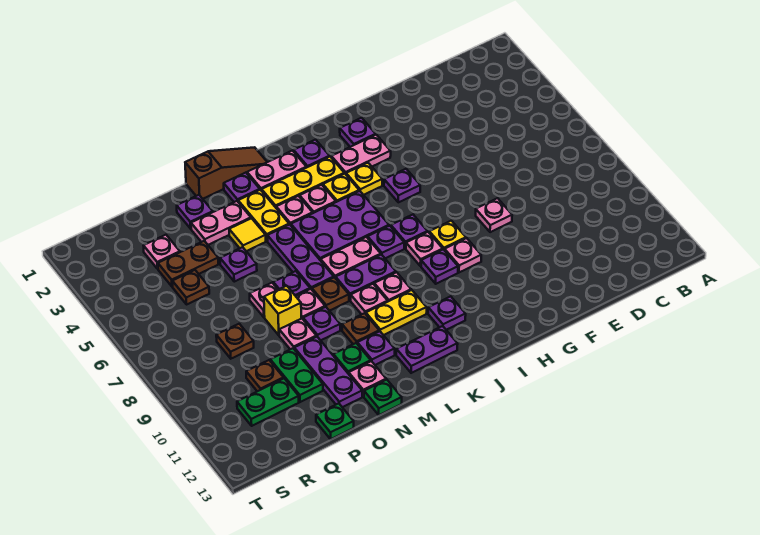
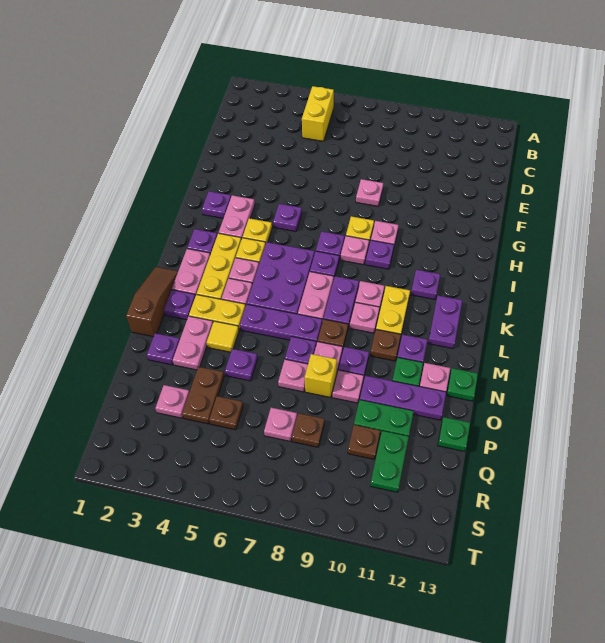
none -> yellow brick B5:C5 level 1
none -> pink plate Q7 level 1

